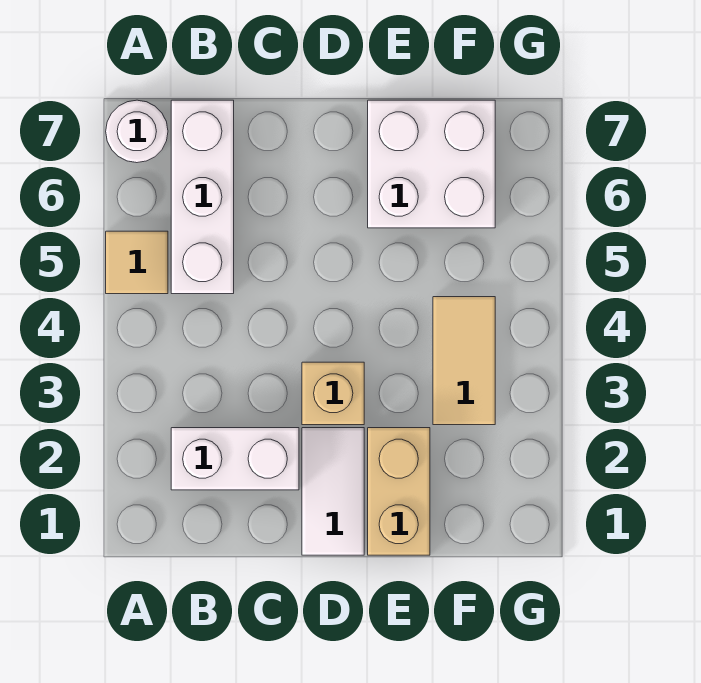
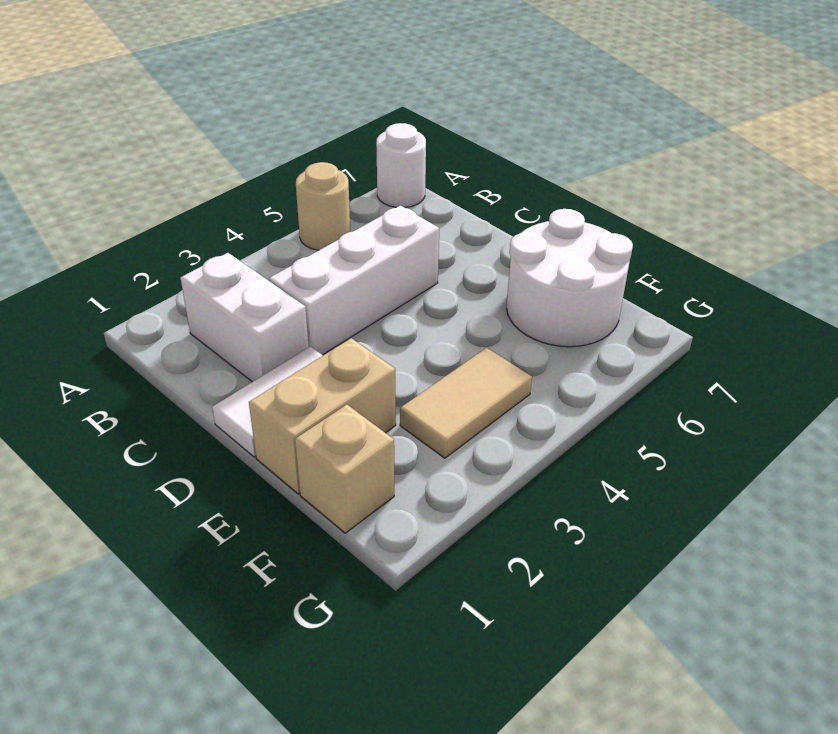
tan tile A5 level 1 -> tan round brick A5 level 1
white brick B5:B7 level 1 -> white brick C3:C5 level 1
tan brick D3 level 1 -> tan brick F1 level 1
white brick E6:F7 level 1 -> white round brick E6:F7 level 1

